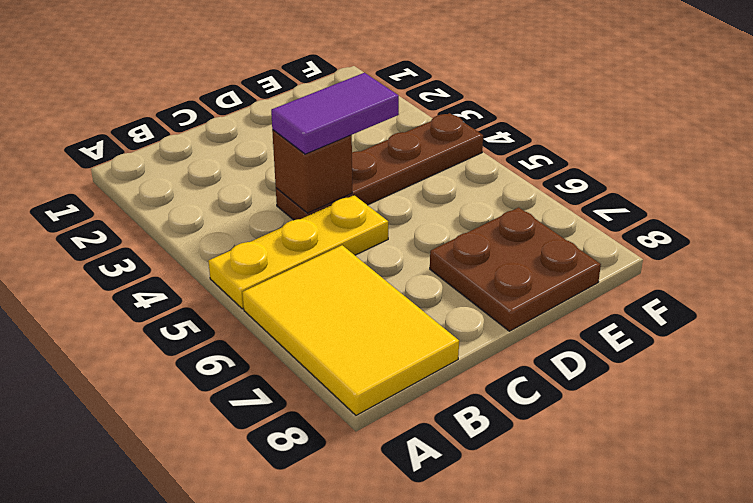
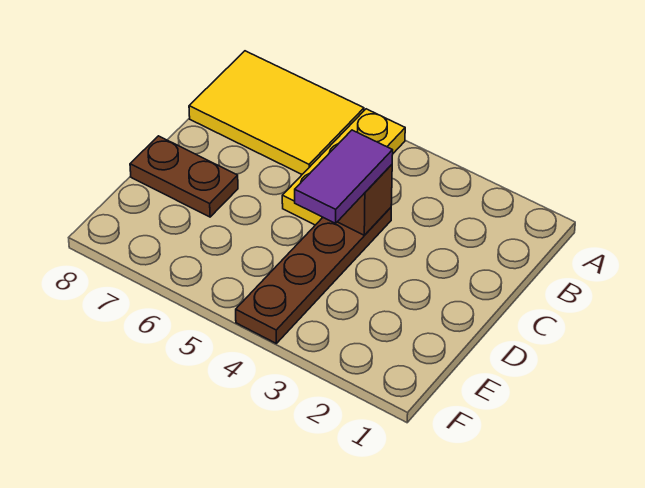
brown plate D7:E8 level 1 -> brown plate D7:D8 level 1

